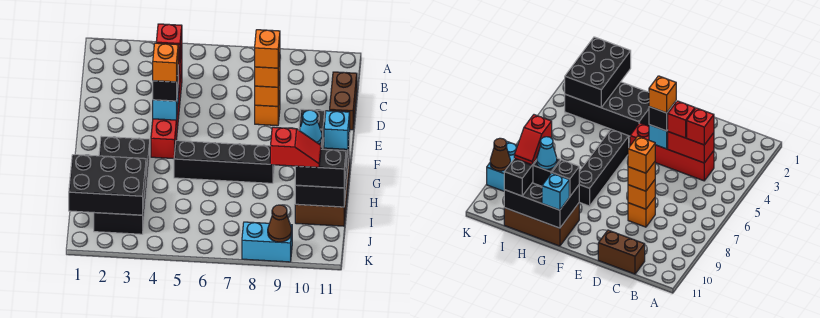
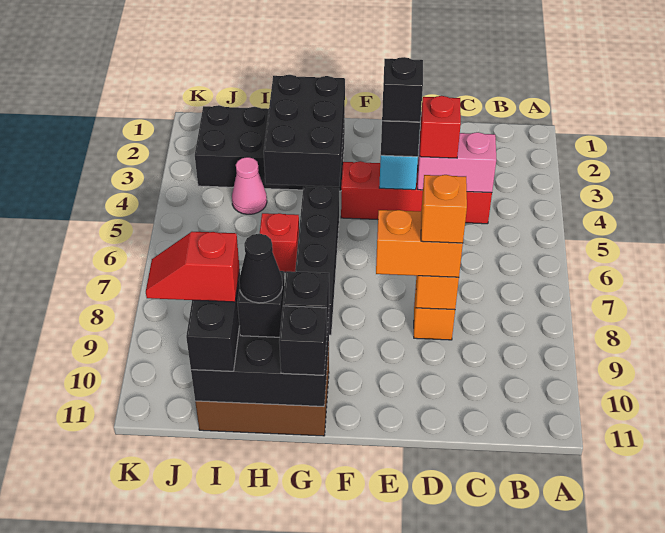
red brick C4:D4 level 2 -> pink brick C4:D4 level 2
red brick C4 level 3 -> red brick H6 level 1
brown brick C11:D11 level 1 -> none
orange brick D8 level 3 -> orange brick D8:E8 level 3
orange brick E4 level 4 -> black brick E4 level 4
cyan brick G11 level 3 -> black brick G11 level 3
cyan cone H10 level 4 -> black cone H10 level 4
black brick I1:J3 level 2 -> black brick G2:H4 level 2
none -> pink cone I4 level 1
red slope I9:I10 level 4 top 9 -> red slope I10:J10 level 4 top I
cyan brick K8:K9 level 1 -> none
brown cone K9 level 2 -> none

